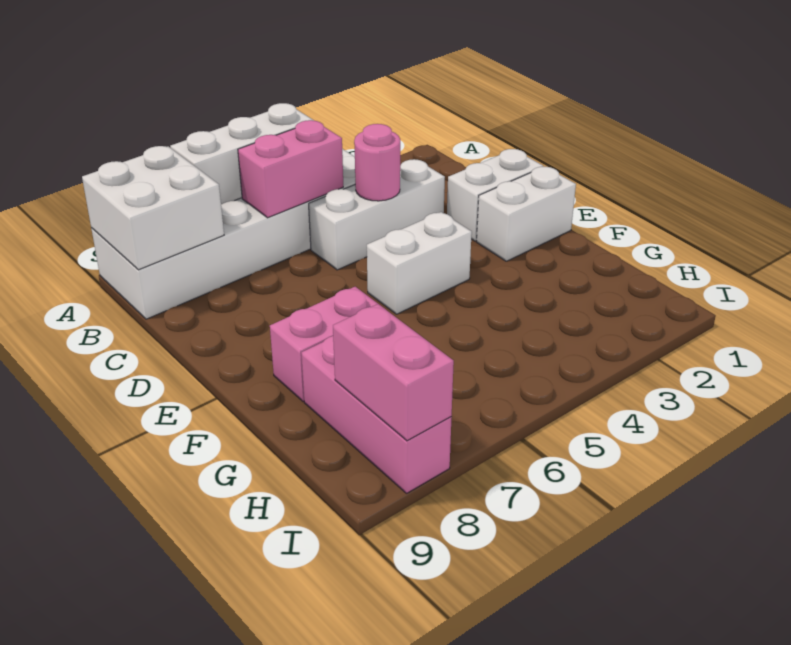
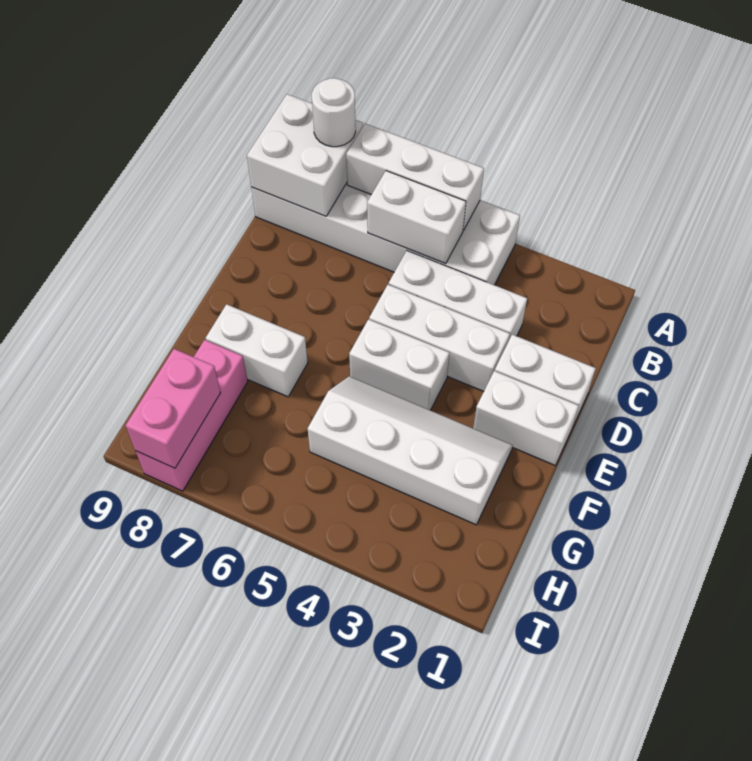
none -> white round brick A8 level 3
pink brick B5:B6 level 2 -> white brick B5:B6 level 2
pink round brick C4 level 2 -> none
none -> white brick D3:D5 level 1
none -> white slope F2:G5 level 1 top G
pink brick F7:F8 level 1 -> white brick F7:F8 level 1

